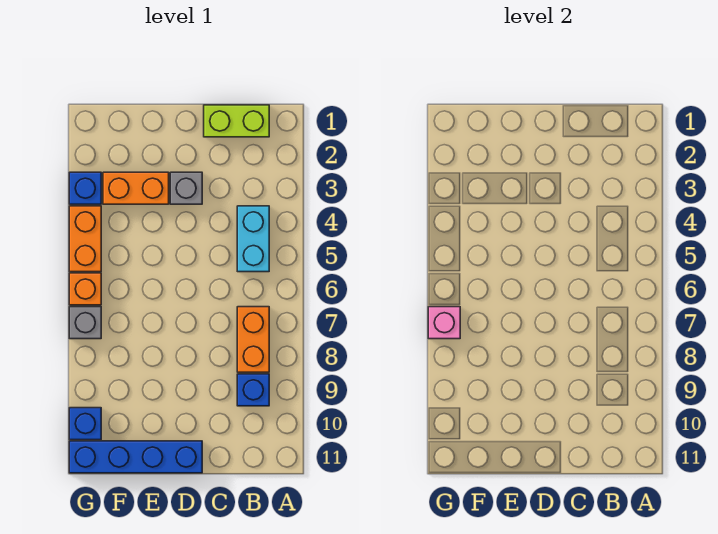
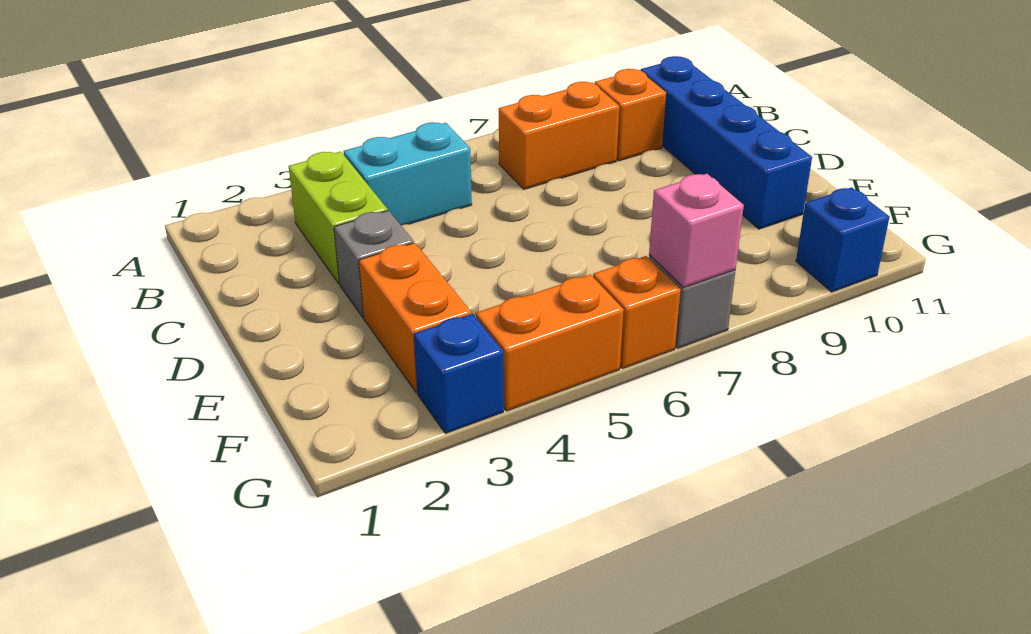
lime brick B1:C1 level 1 -> lime brick B3:C3 level 1
blue brick B9 level 1 -> orange brick B9 level 1
blue brick D11:G11 level 1 -> blue brick B10:E10 level 1

